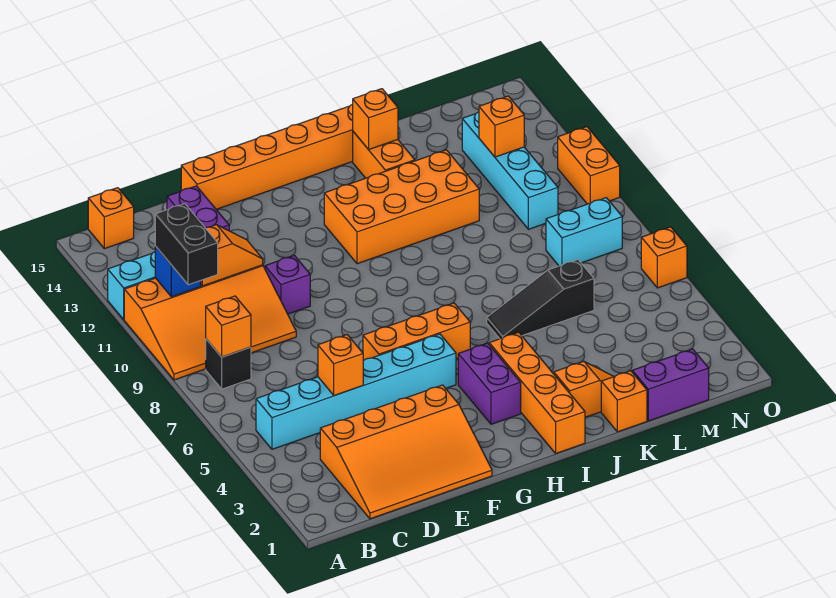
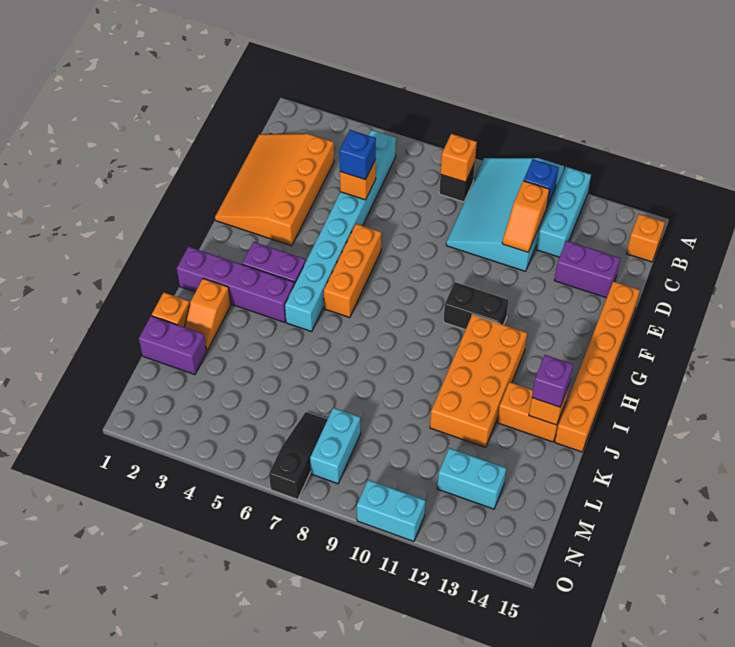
orange slope A9:D11 level 1 top 11 -> cyan slope A9:D11 level 1 top 11
cyan brick B5:G5 level 1 -> cyan brick B5:I5 level 1
black brick B10:B11 level 3 -> black brick G10:G11 level 1
none -> blue brick D5 level 3
purple brick E10 level 1 -> purple brick J14 level 3
orange brick I1:I4 level 1 -> purple brick I1:I4 level 1
black slope J6:L6 level 1 top L -> black slope M7:O7 level 1 top O
purple brick L1:M1 level 1 -> purple brick L1:L2 level 1
cyan brick M10:M13 level 1 -> cyan brick M12:M13 level 1
orange brick M12 level 2 -> none
orange brick O6 level 1 -> none
orange brick O10:O11 level 1 -> cyan brick O10:O11 level 1

